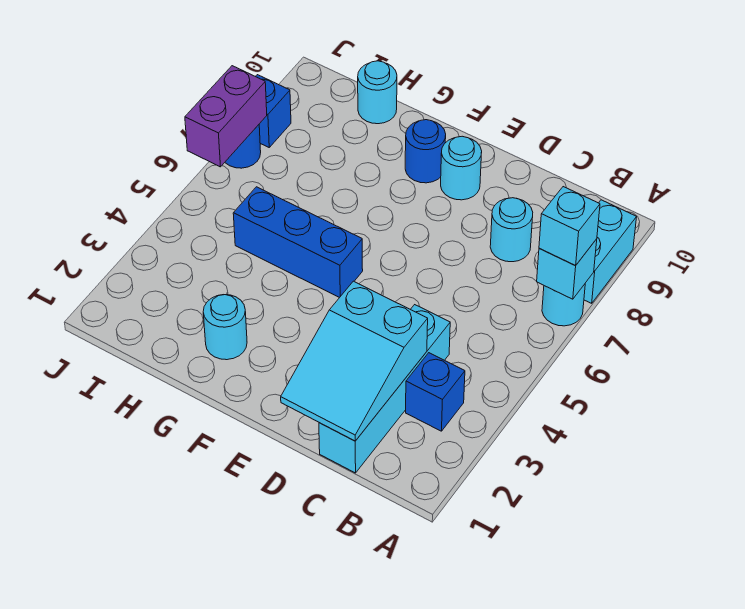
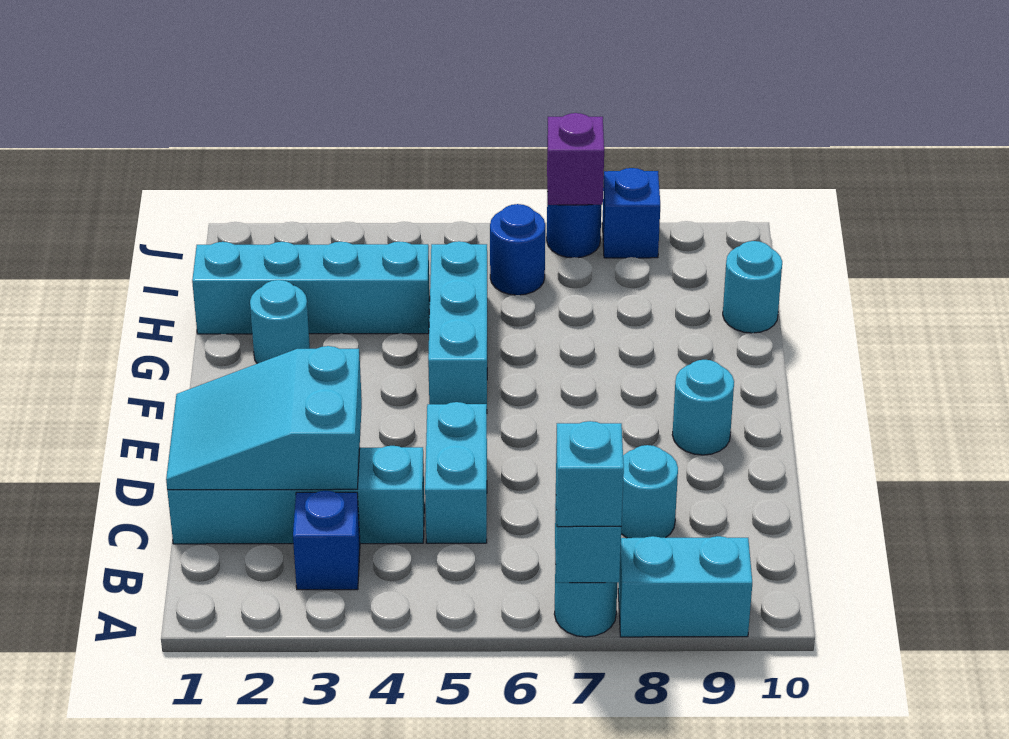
none -> cyan brick C5:D5 level 1
blue brick F5:H5 level 1 -> cyan brick F5:H5 level 1
blue round brick F9 level 1 -> blue round brick I6 level 1
none -> cyan brick H1:H4 level 1
purple brick J6:J7 level 2 -> purple brick J7 level 2

